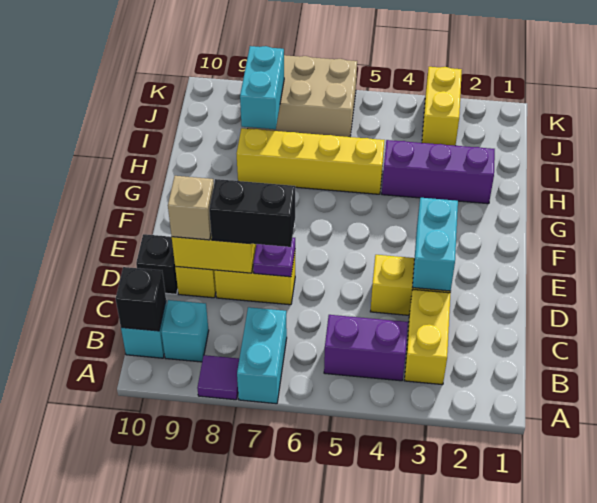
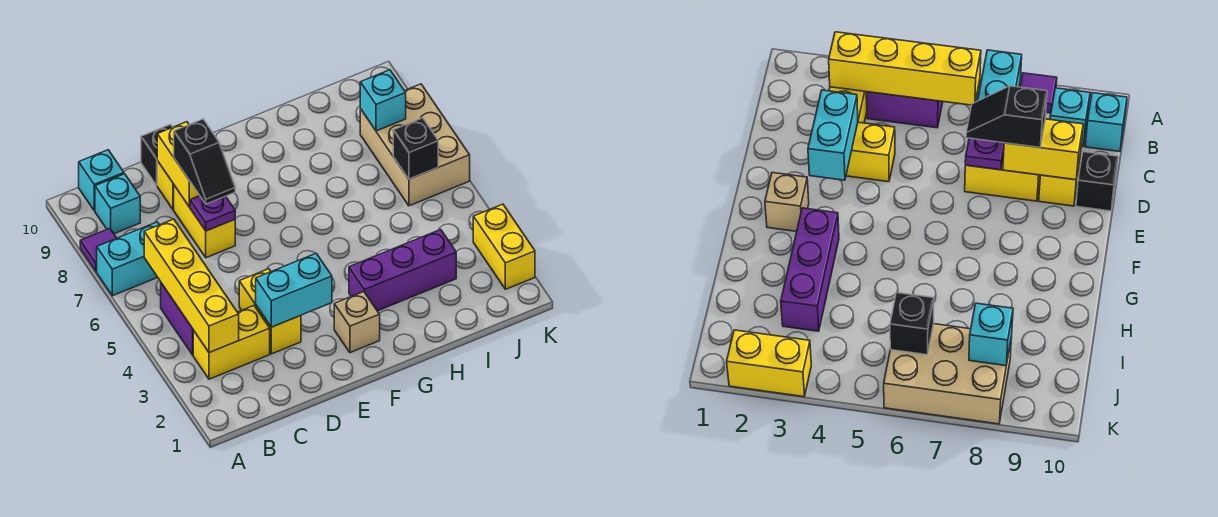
black brick B10 level 2 -> black brick J6 level 2
black brick D7:D8 level 3 -> black slope D7:D8 level 3 top 8
tan brick D9 level 3 -> tan brick F2 level 1
purple brick H2:H4 level 1 -> purple brick G3:I3 level 1
yellow brick H5:H8 level 1 -> yellow brick B3:B6 level 2
cyan brick I8:J8 level 2 -> cyan brick J8 level 2
yellow brick J3:K3 level 1 -> yellow brick K2:K3 level 1

